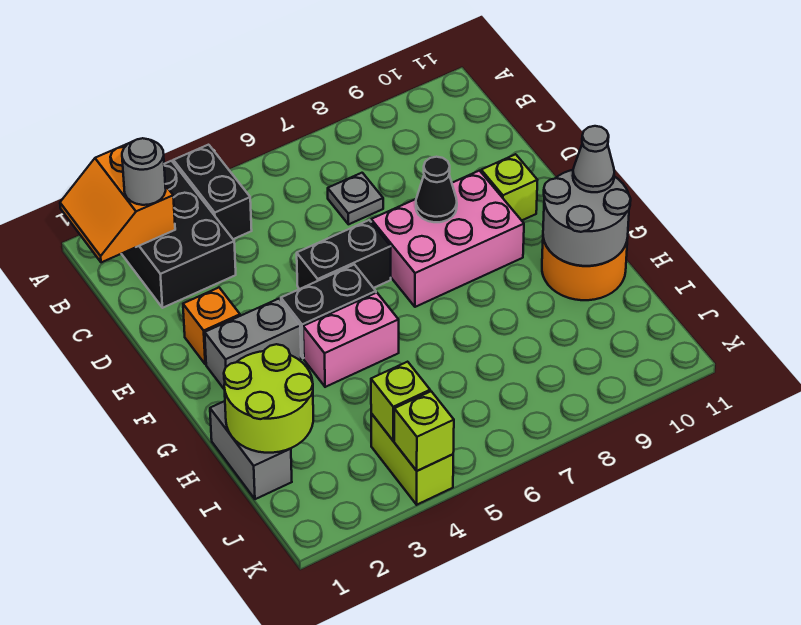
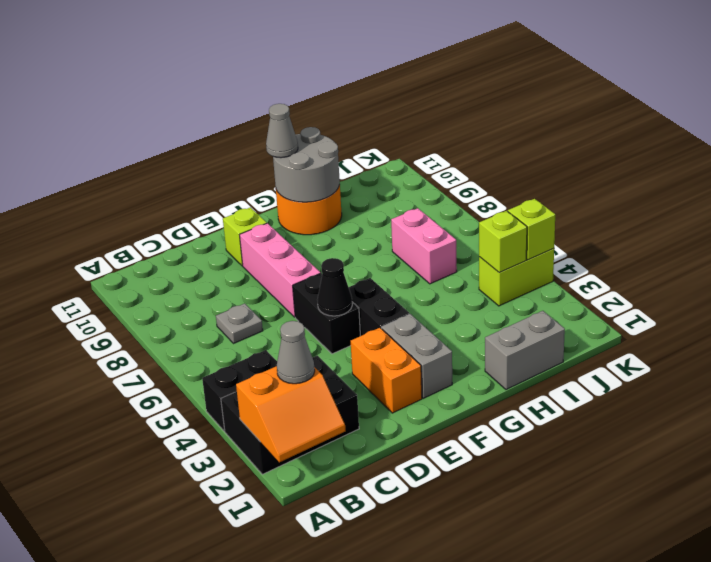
grey round brick B2 level 3 -> grey cone B2 level 3
orange brick E2 level 1 -> orange brick E2:E3 level 1
pink brick E7:F9 level 1 -> pink brick E7:E9 level 1
black cone E8 level 2 -> black cone E5 level 2
pink brick G4:G5 level 1 -> pink brick I6:I7 level 1
lime round brick H1:I2 level 2 -> none

